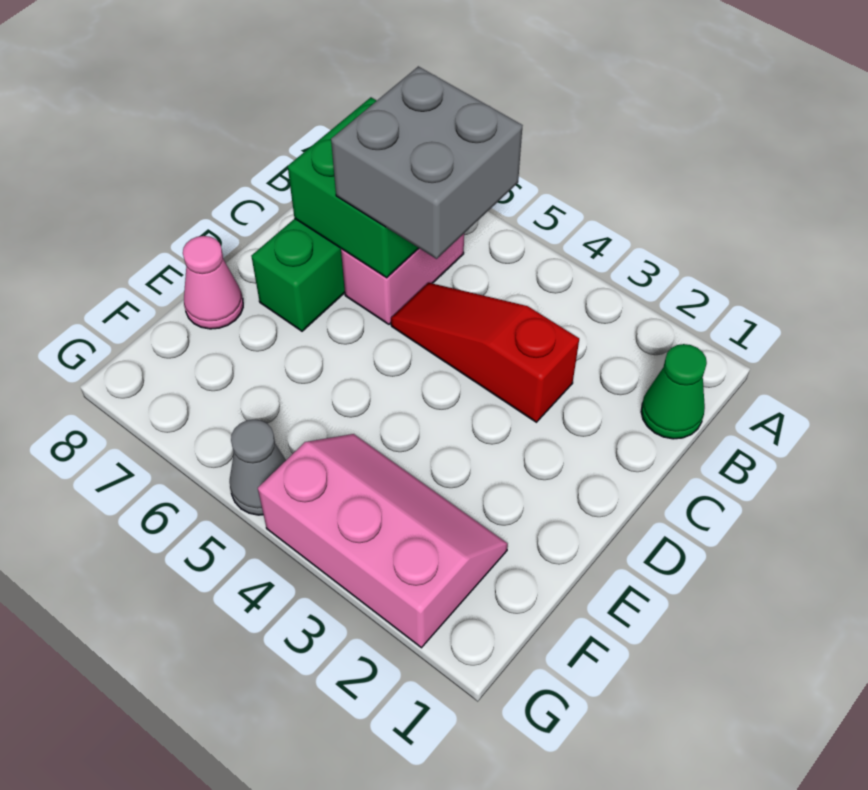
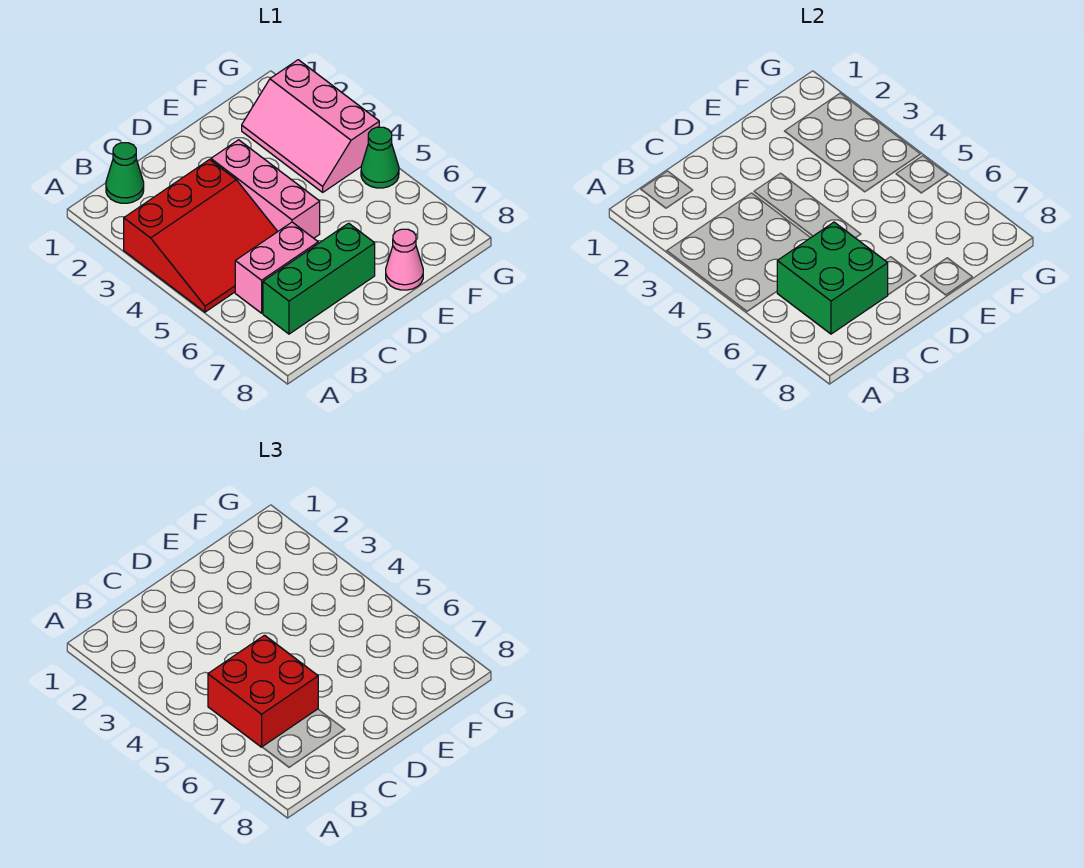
grey brick B5:C6 level 3 -> red brick B5:C6 level 3
red slope C3:C5 level 1 top 3 -> red slope A3:C5 level 1 top 3
none -> pink brick D3:D5 level 1
grey cone G5 level 1 -> green cone G5 level 1

